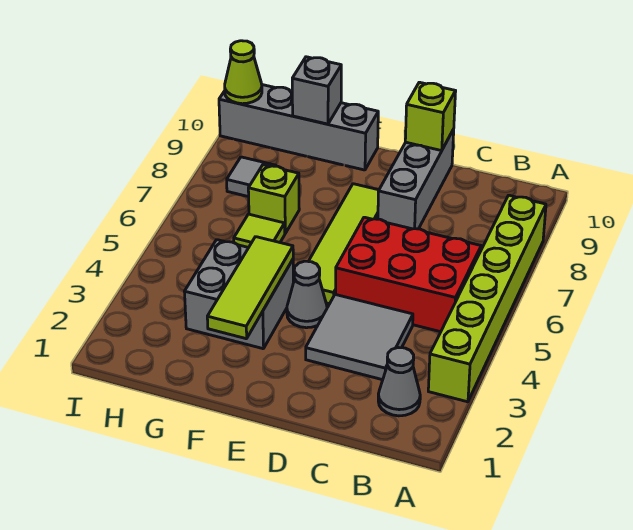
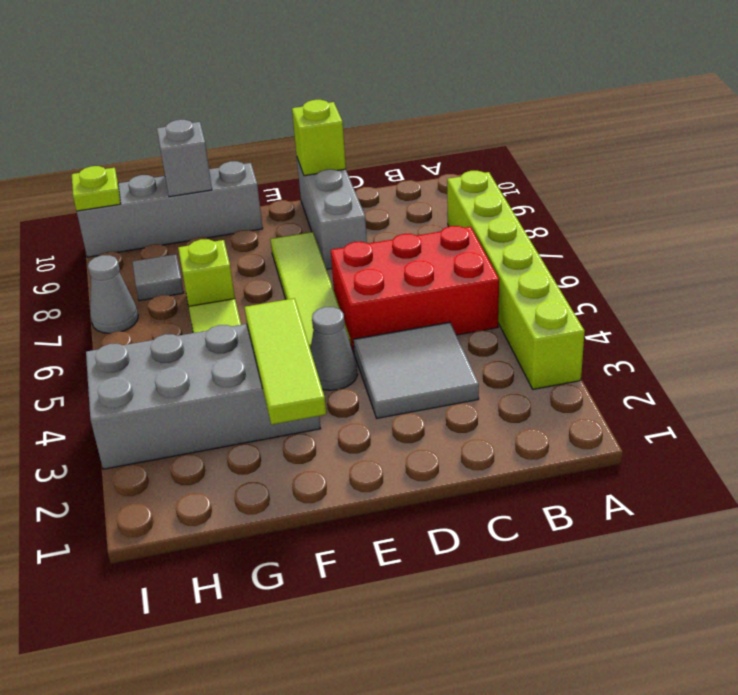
grey cone B2 level 1 -> grey cone I7 level 1
grey brick F3:G4 level 1 -> grey brick F3:I4 level 1
lime cone I10 level 2 -> lime plate I10 level 2

